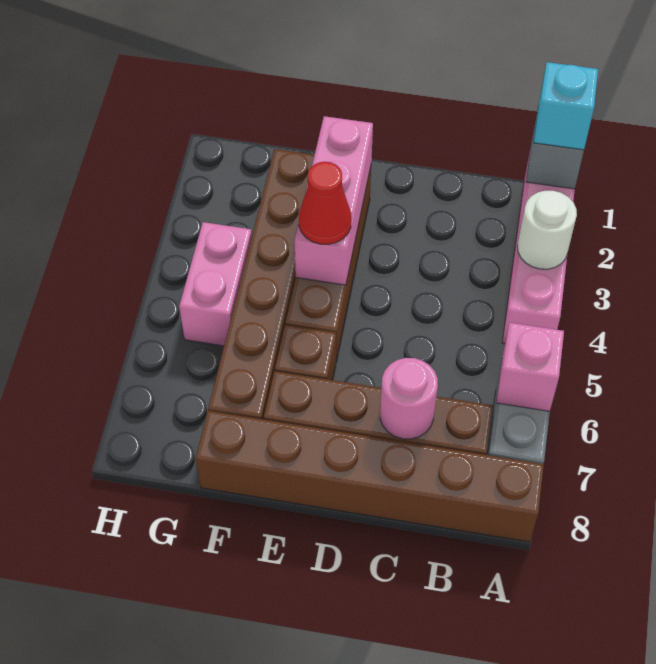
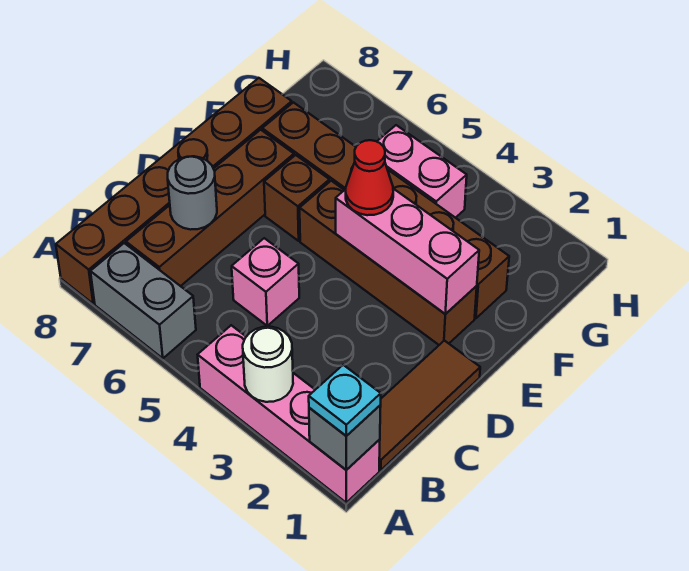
cyan brick A1 level 3 -> cyan plate A1 level 3
pink brick A6 level 2 -> pink brick C5 level 1
none -> brown tile B1:D1 level 1
pink round brick C7 level 2 -> grey round brick C7 level 2

